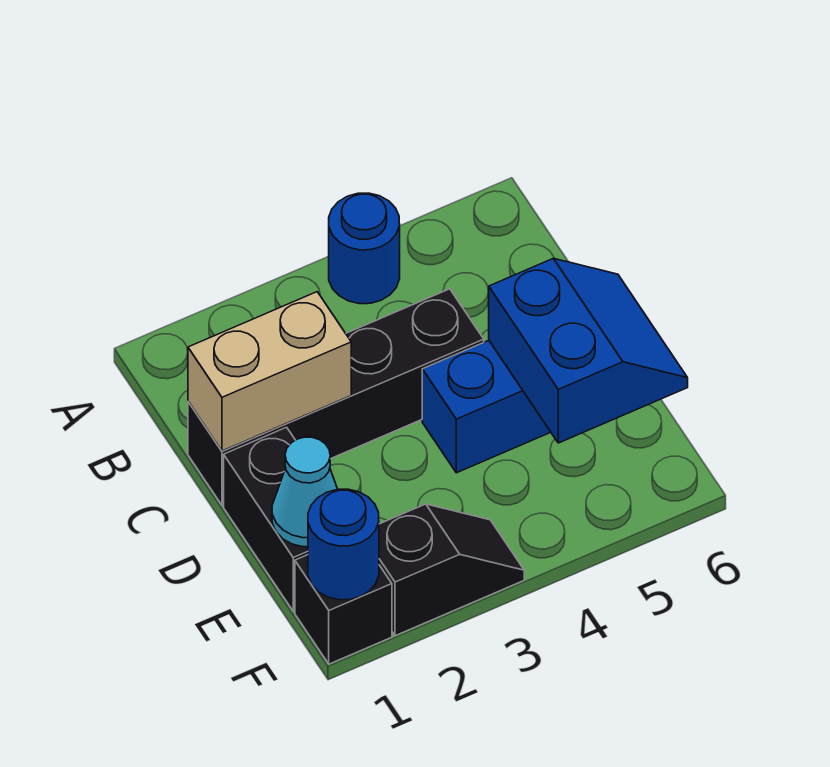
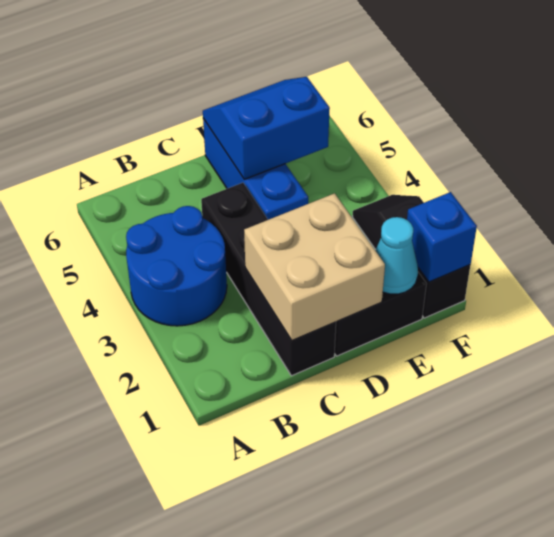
blue round brick A4 level 1 -> blue round brick A3:B4 level 1
tan brick C1:C2 level 2 -> tan brick C1:D2 level 2
blue round brick F1 level 2 -> blue brick F1 level 2

